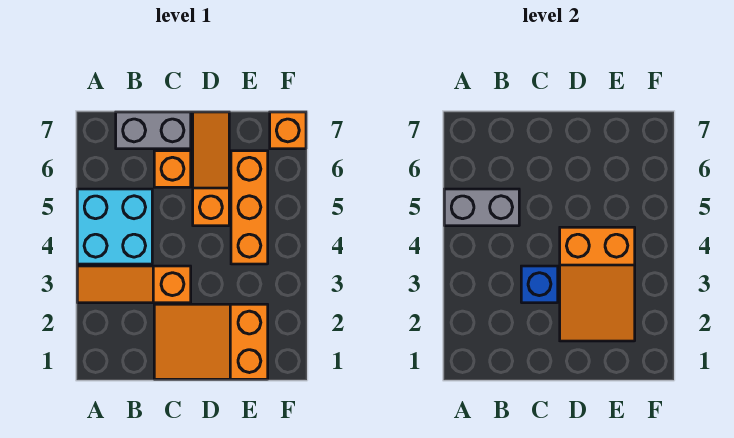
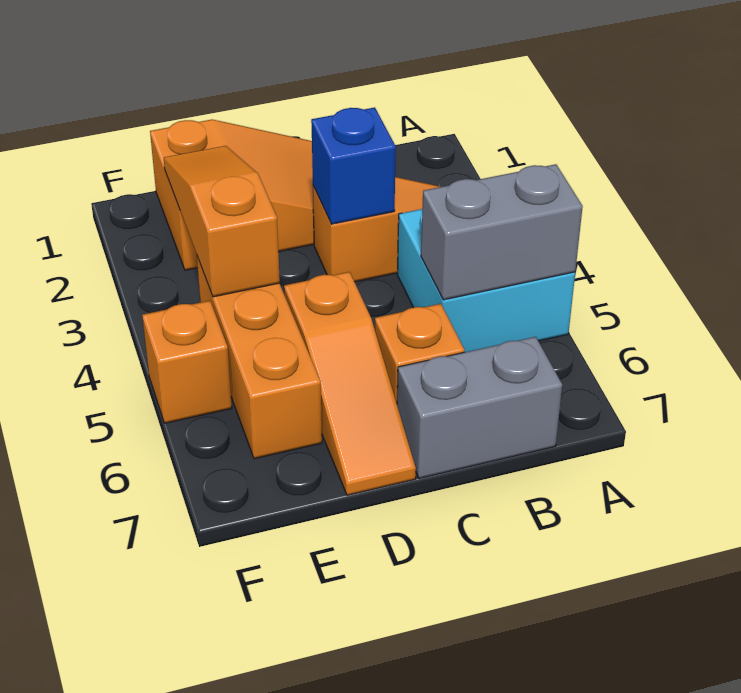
orange slope D2:E4 level 2 top 4 -> orange slope E2:E4 level 2 top 4
orange brick F7 level 1 -> orange brick F5 level 1

